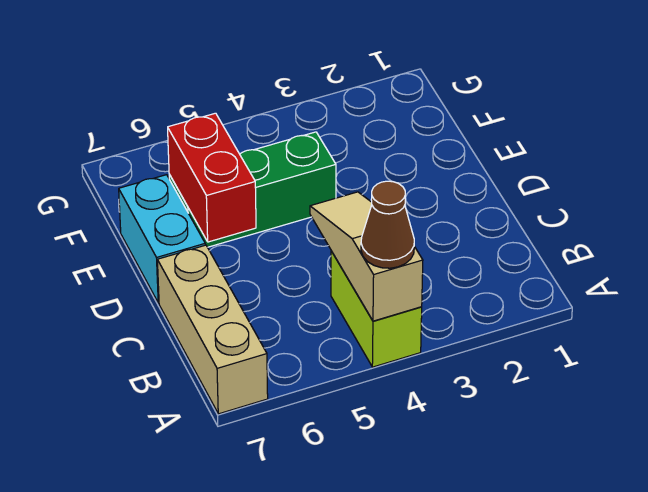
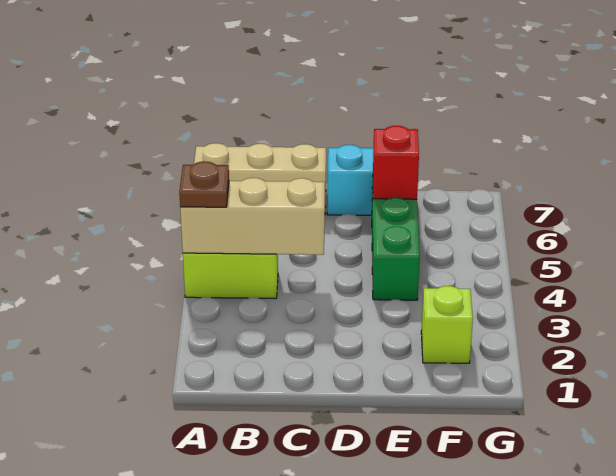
tan slope A4:C4 level 2 top A -> tan brick A4:C4 level 2
brown cone A4 level 3 -> brown plate A4 level 3
red brick D6:E6 level 2 -> red brick E6 level 2
none -> lime brick F2 level 1

